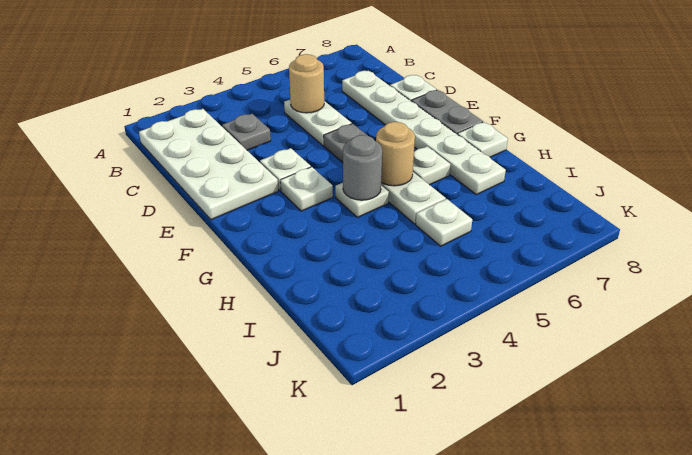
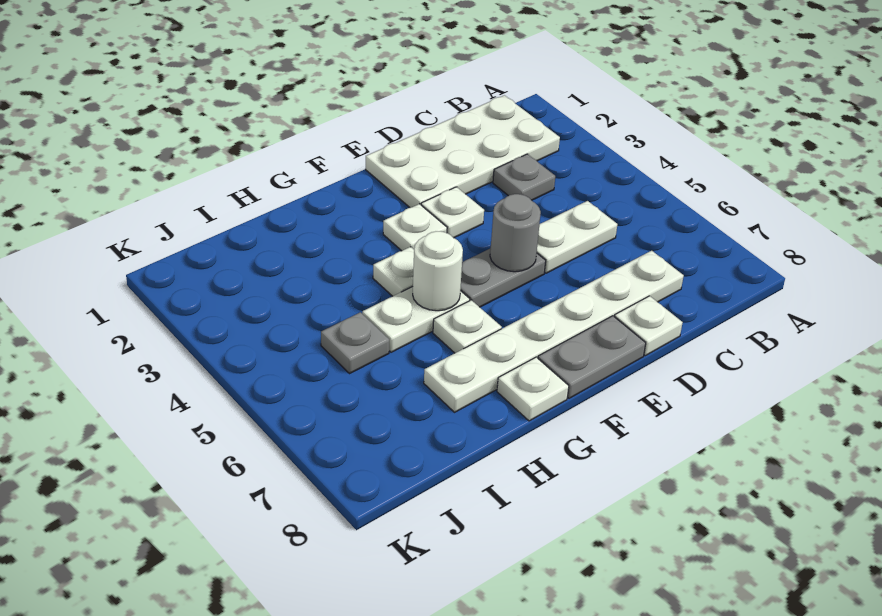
tan round brick C5 level 2 -> none
grey round brick G4 level 2 -> grey round brick E5 level 2
tan round brick G5 level 2 -> white round brick G5 level 2
white plate I5 level 1 -> grey plate I5 level 1

